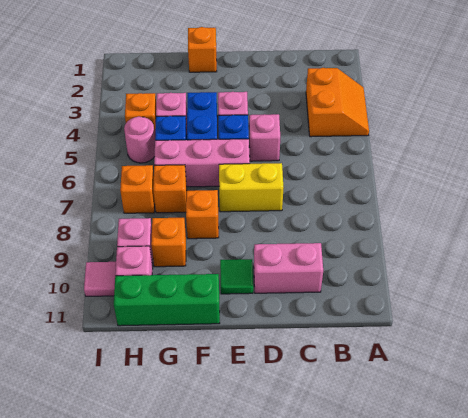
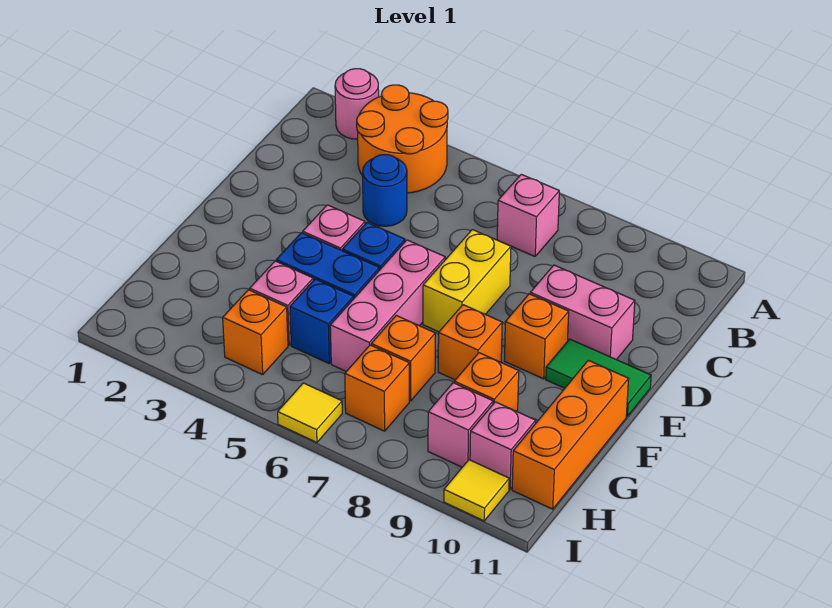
orange slope A3:B4 level 1 top B -> orange round brick A3:B4 level 1
none -> blue round brick C4 level 1
pink brick C10:D10 level 1 -> pink brick D9:D10 level 1
pink brick D5 level 1 -> pink brick B7 level 1
green tile E10 level 1 -> green tile E10:E11 level 1
orange brick F1 level 1 -> orange brick E9 level 1
green brick F11:H11 level 1 -> orange brick F11:H11 level 1
pink round brick H5 level 1 -> pink round brick A2 level 1
none -> yellow tile I6 level 1
pink tile I10 level 1 -> yellow tile I10 level 1

